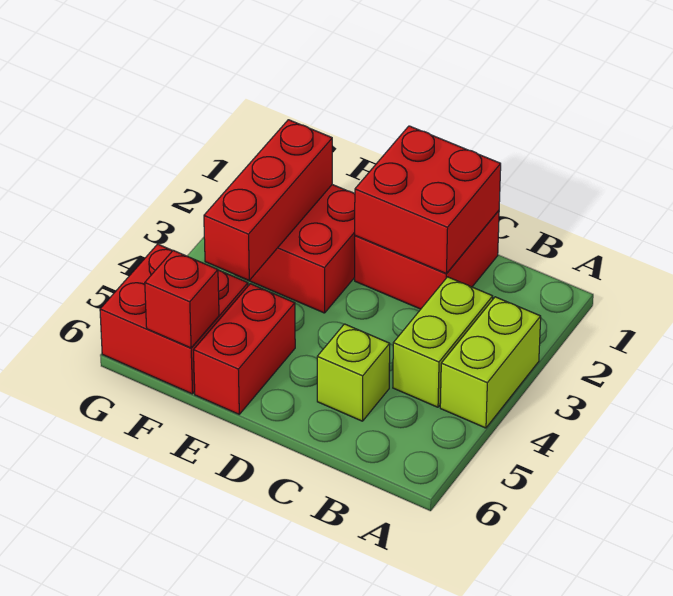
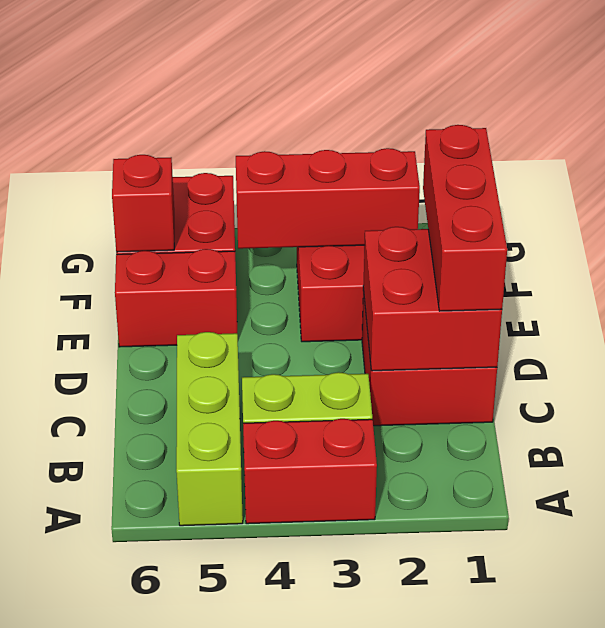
lime brick A3:A4 level 1 -> red brick A3:A4 level 1
none -> red brick C1:E1 level 3
lime brick C5 level 1 -> lime brick A5:C5 level 1

